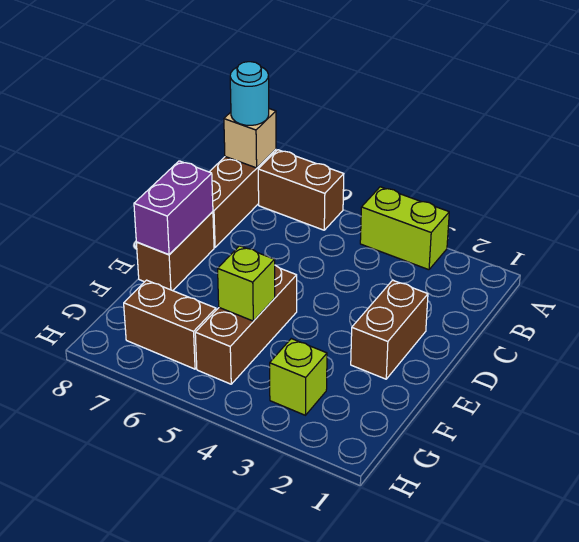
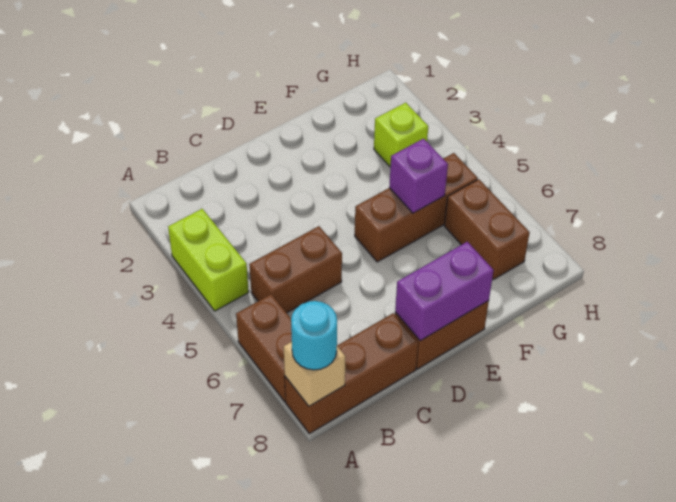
brown brick D2:E2 level 1 -> brown brick B5:C5 level 1
lime brick F5 level 2 -> purple brick F5 level 2

